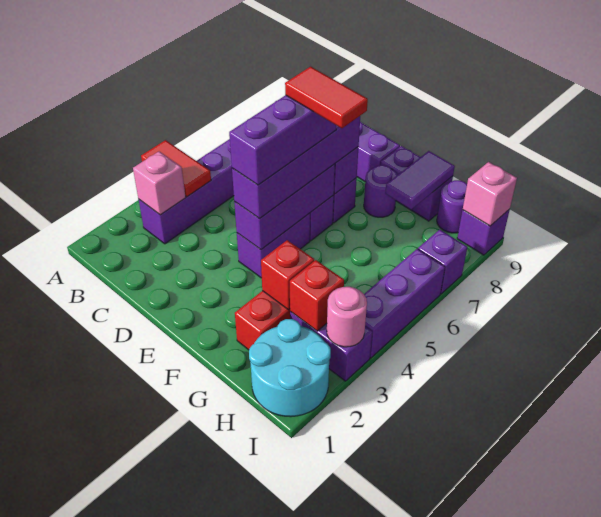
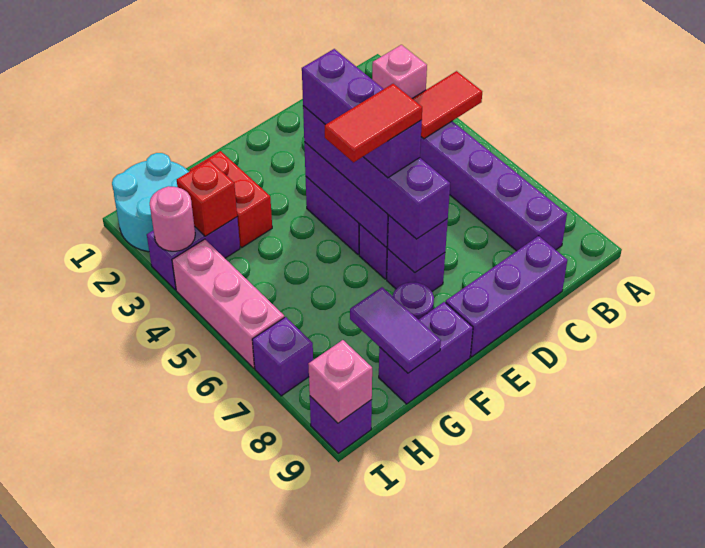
red brick G3 level 2 -> none
purple round brick H9 level 1 -> none
purple brick I4:I6 level 1 -> pink brick I4:I6 level 1

